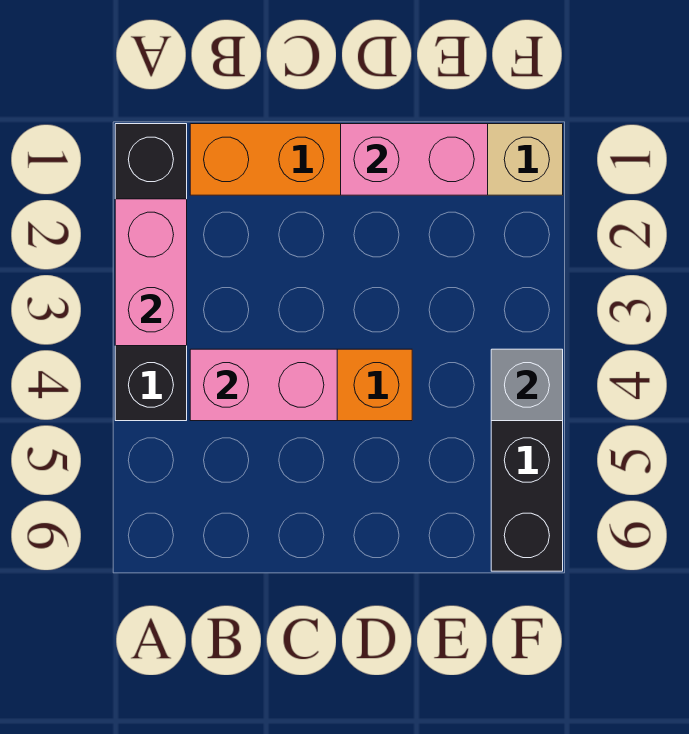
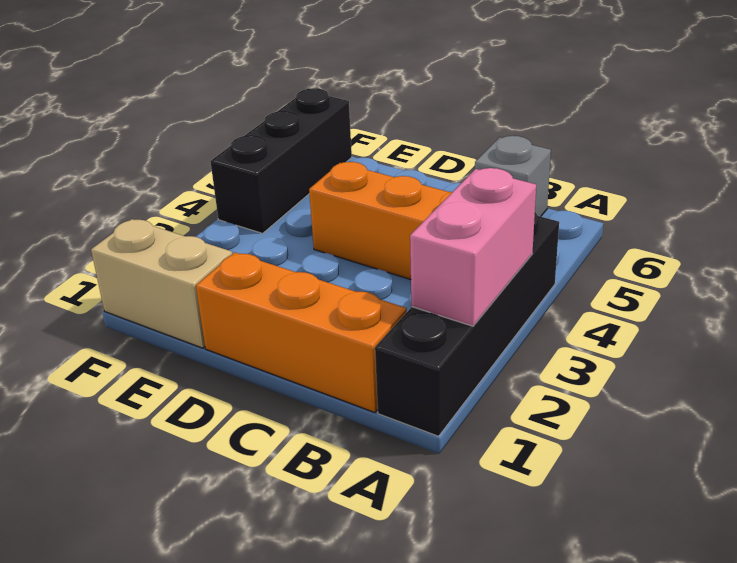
pink brick B4:C4 level 2 -> none
pink brick D1:E1 level 2 -> none
grey brick F4 level 2 -> grey brick B6 level 1

